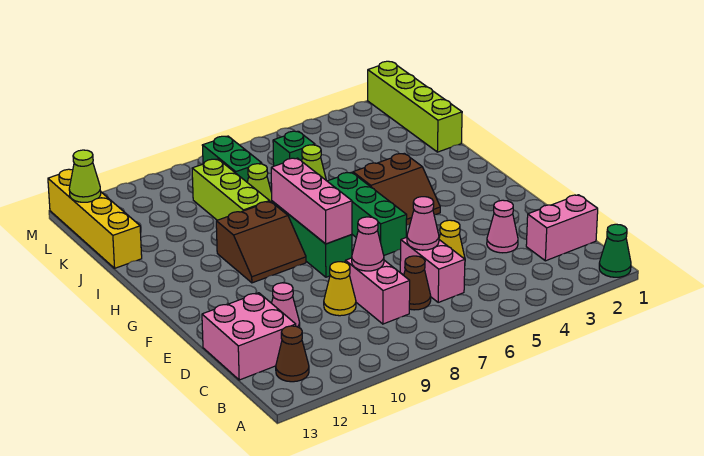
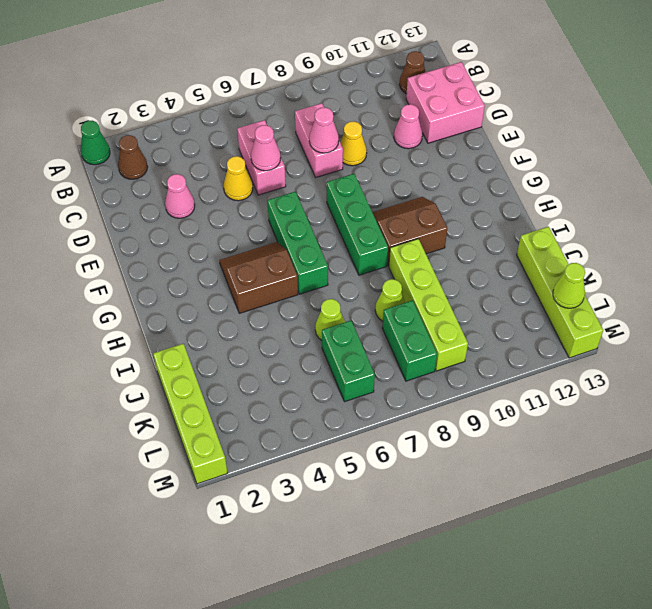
pink brick C1:C2 level 1 -> none
brown cone C7 level 1 -> brown cone B2 level 1
pink brick F8:H8 level 2 -> none
lime brick I9:K9 level 1 -> lime brick I9:L9 level 1
yellow brick J13:M13 level 1 -> lime brick J13:M13 level 1
green brick K6 level 1 -> green brick K6:L6 level 1

